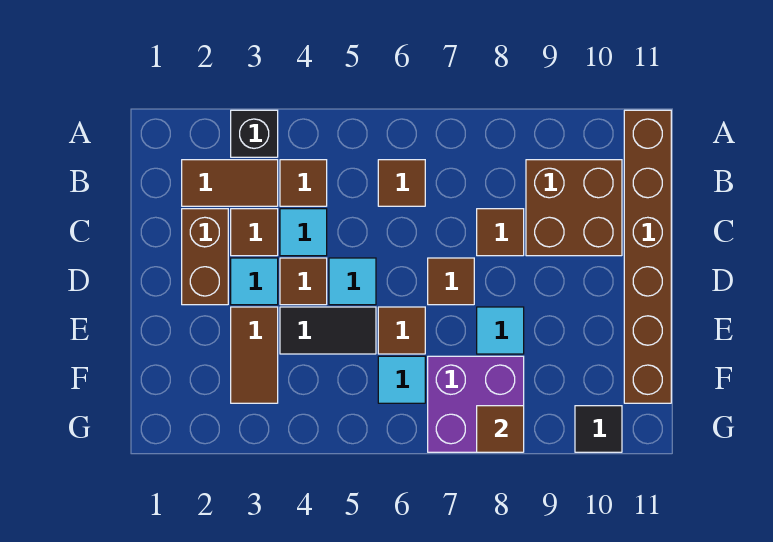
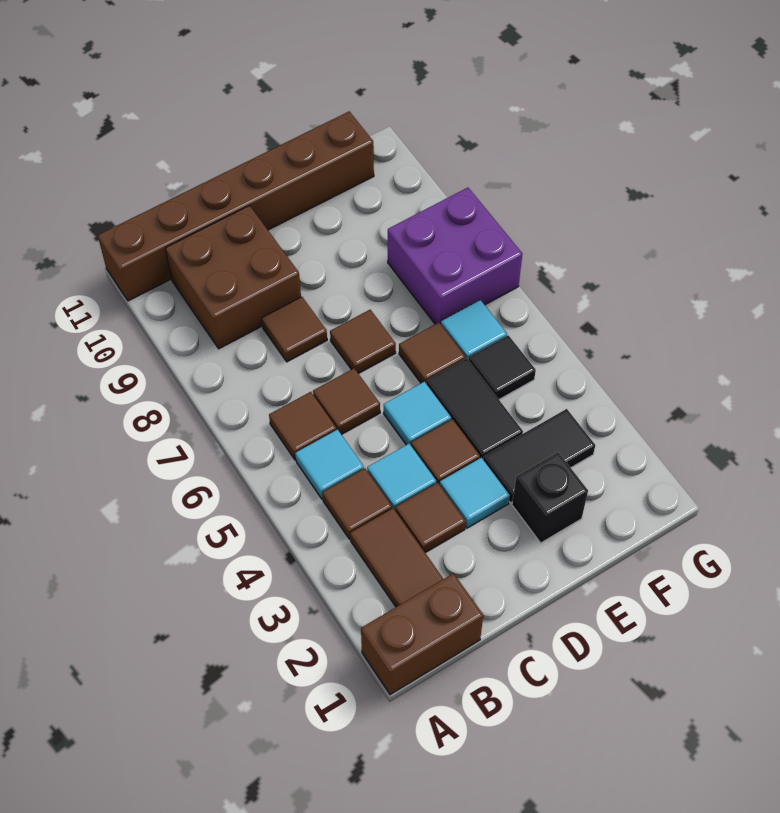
black brick A3 level 1 -> black brick E2 level 1
brown brick C2:D2 level 1 -> brown brick A1:B1 level 1
brown tile E3:F3 level 1 -> black tile E3:F3 level 1
cyan tile E8 level 1 -> cyan tile B5 level 1
brown tile G8 level 2 -> brown tile C6 level 1
black tile G10 level 1 -> black tile F5 level 1

